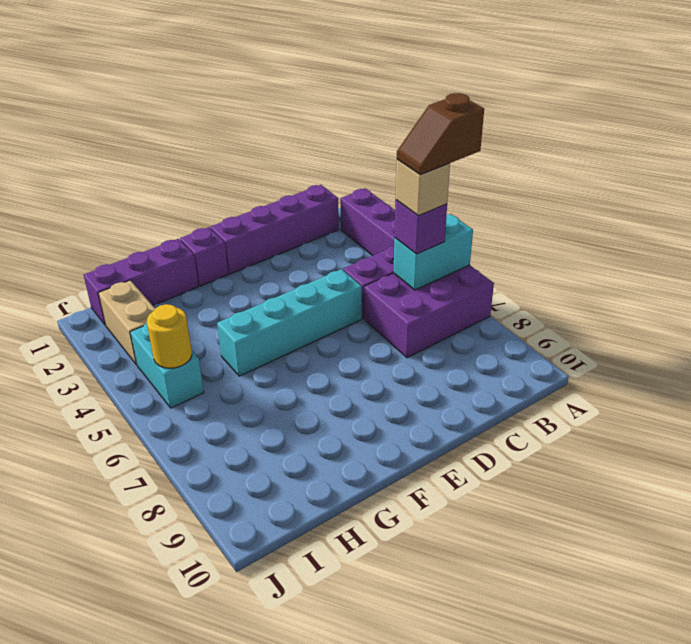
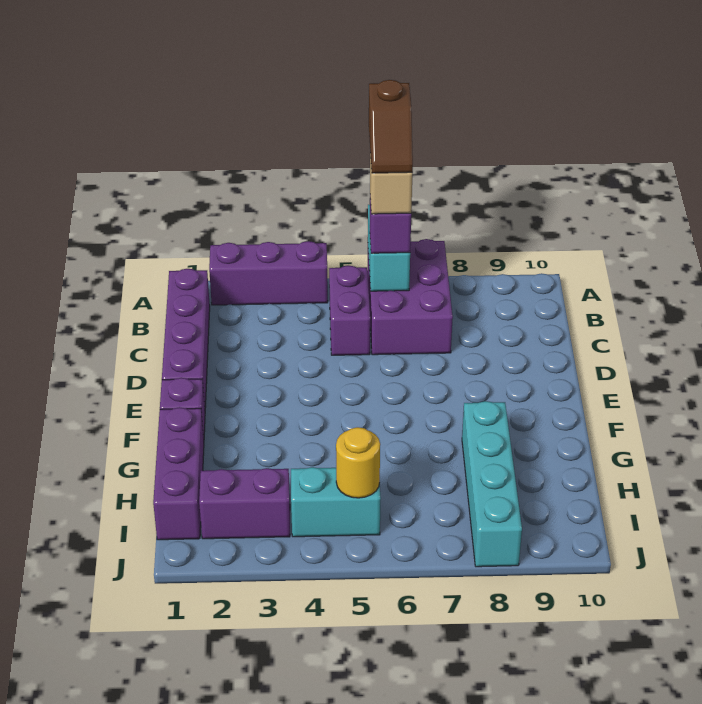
cyan brick D5:G5 level 1 -> cyan brick G8:J8 level 1
tan brick I2:I3 level 1 -> purple brick I2:I3 level 1

